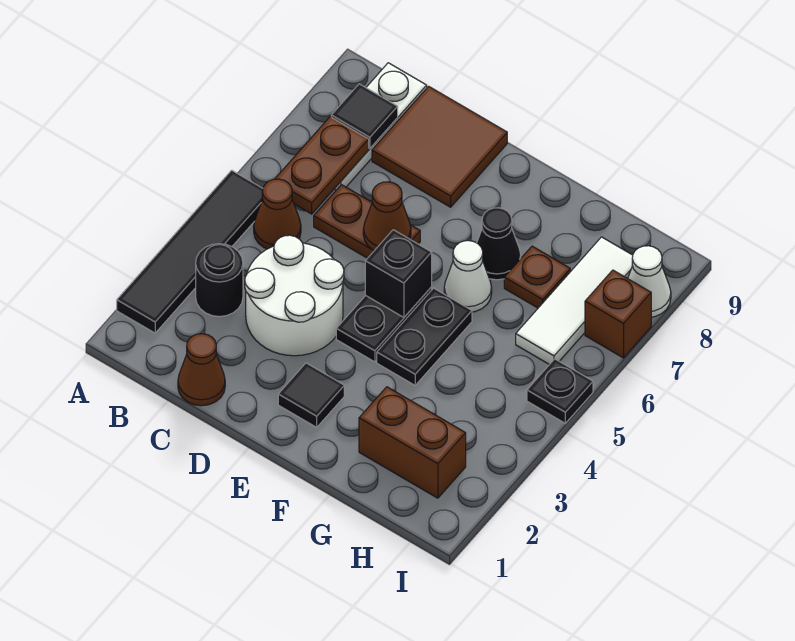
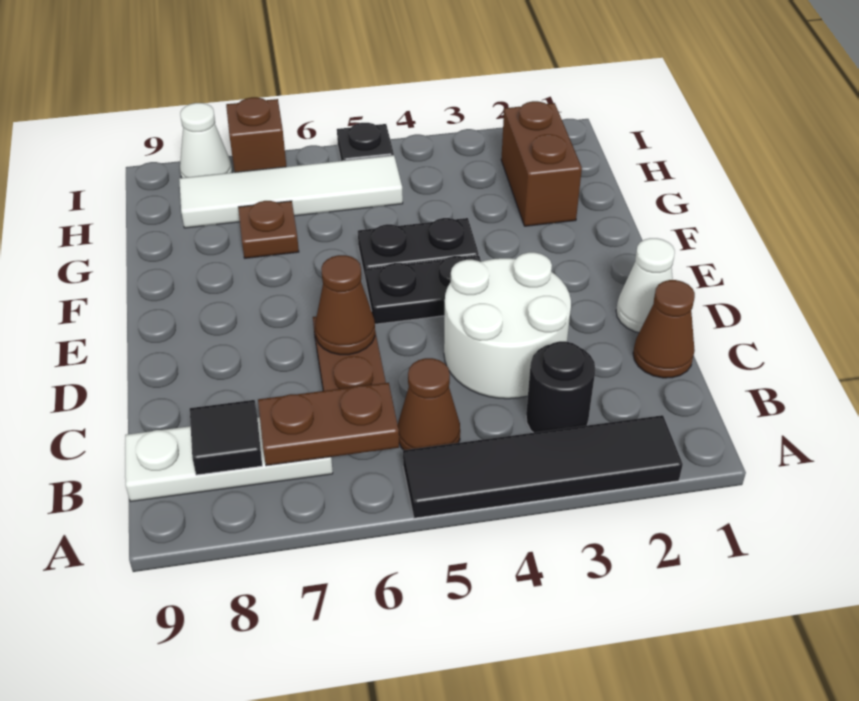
brown tile C8:D9 level 1 -> none
black tile E2 level 1 -> none
black brick E5 level 2 -> none
white cone F6 level 1 -> white cone D1 level 1
black cone F7 level 1 -> none
white tile H6:H8 level 1 -> white tile H5:H8 level 1

